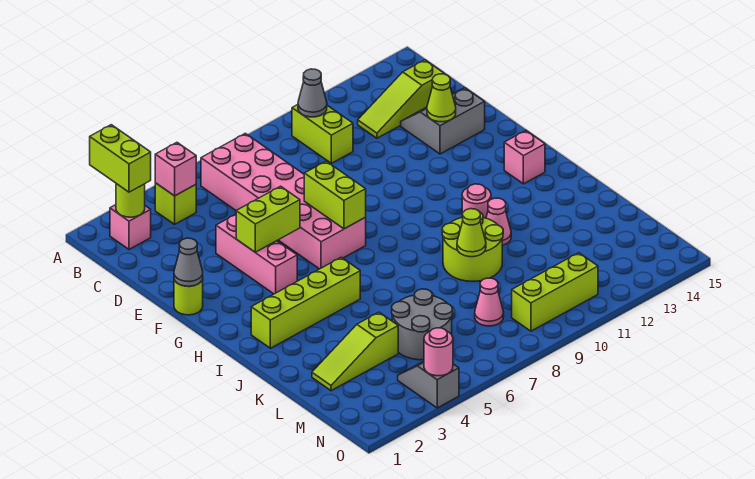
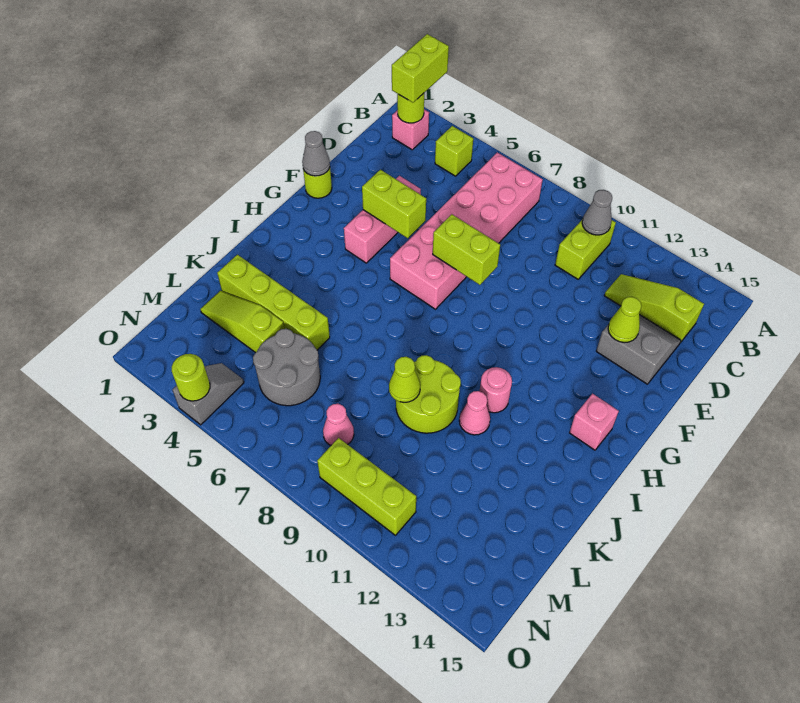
pink brick B4 level 2 -> none
lime brick F7:G7 level 2 -> lime brick F7:F8 level 2
lime brick I2:I5 level 1 -> lime brick K2:K5 level 1
pink round brick O4 level 2 -> lime round brick O4 level 2

